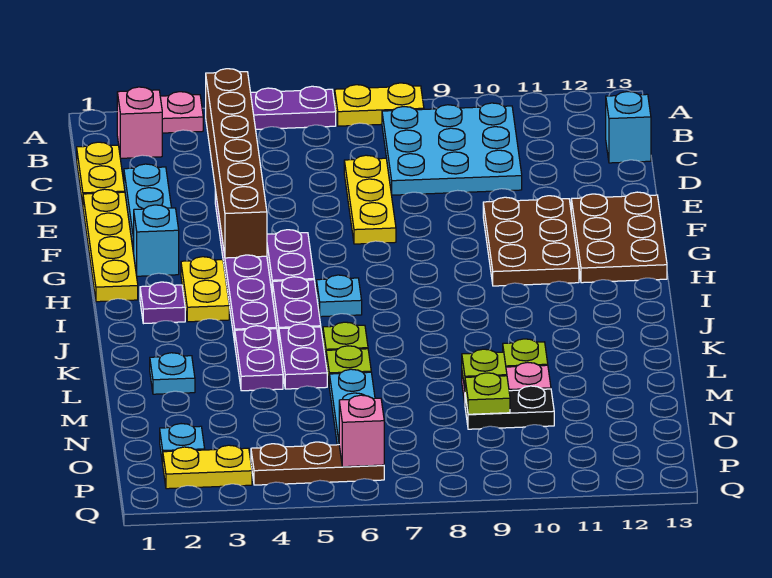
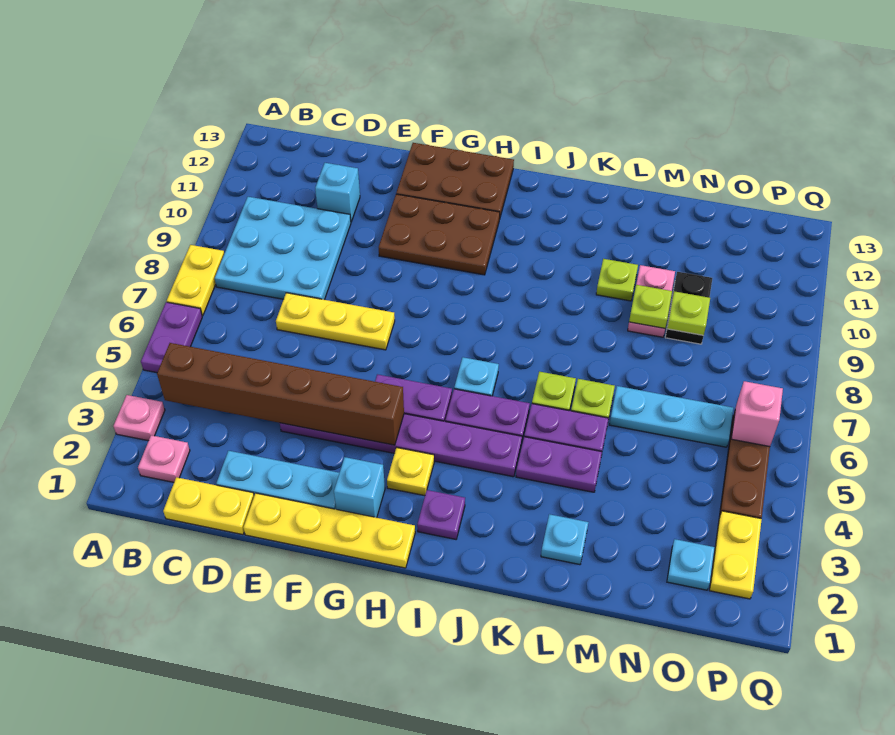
pink brick B2 level 1 -> pink plate B2 level 1
cyan brick C13 level 1 -> cyan brick D11 level 1
yellow plate H3:I3 level 1 -> yellow plate H3 level 1

